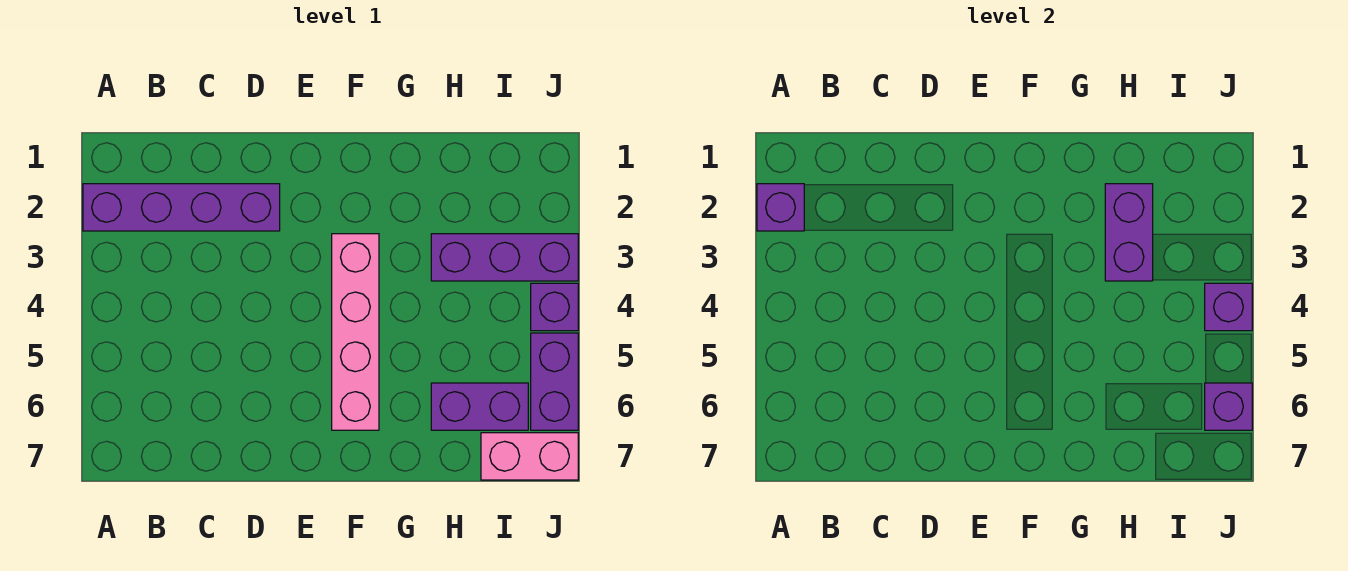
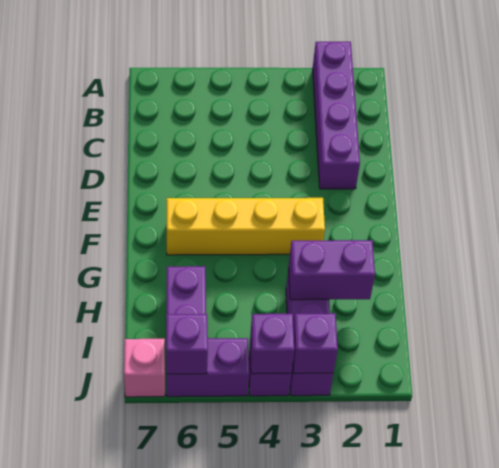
purple brick A2 level 2 -> purple brick J3 level 2
pink brick F3:F6 level 1 -> yellow brick F3:F6 level 1
pink brick I7:J7 level 1 -> pink brick J7 level 1

